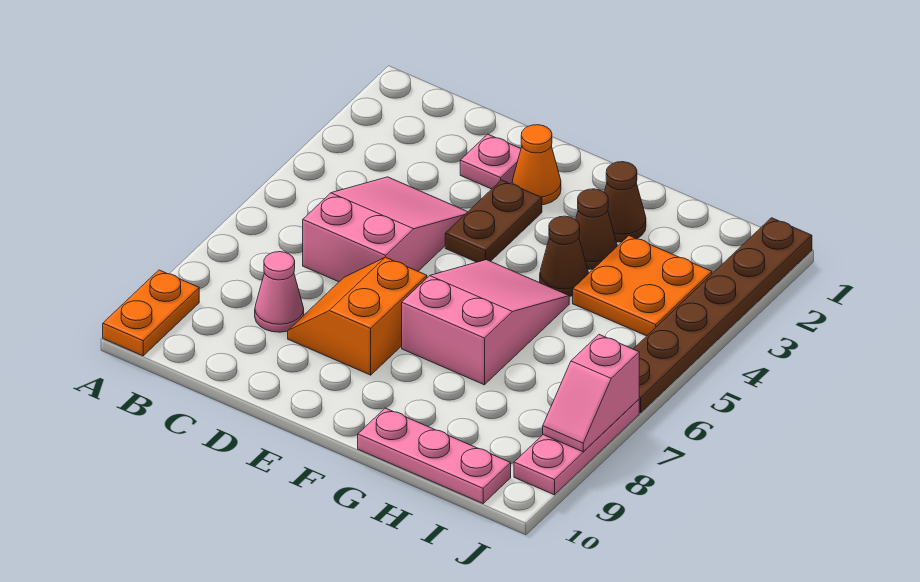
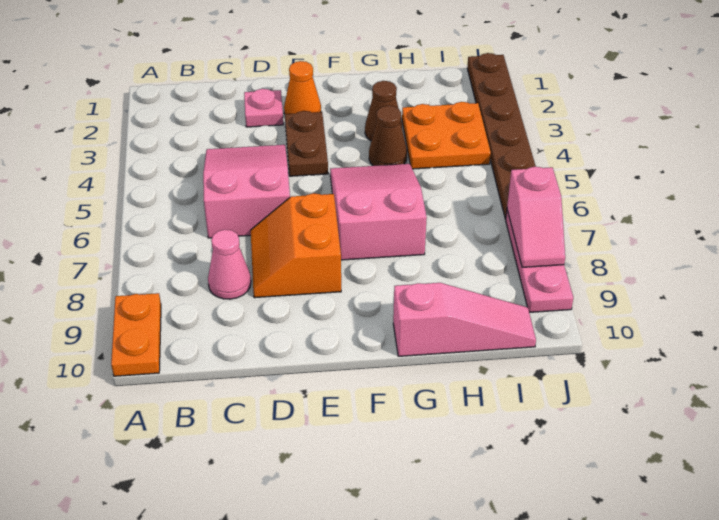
brown cone G2 level 1 -> none
pink plate G10:I10 level 1 -> pink slope G10:I10 level 1 top G

